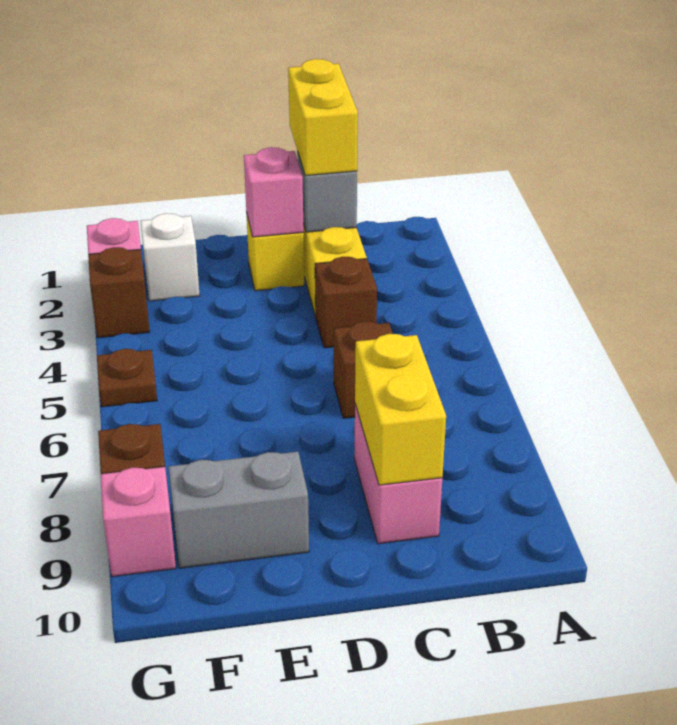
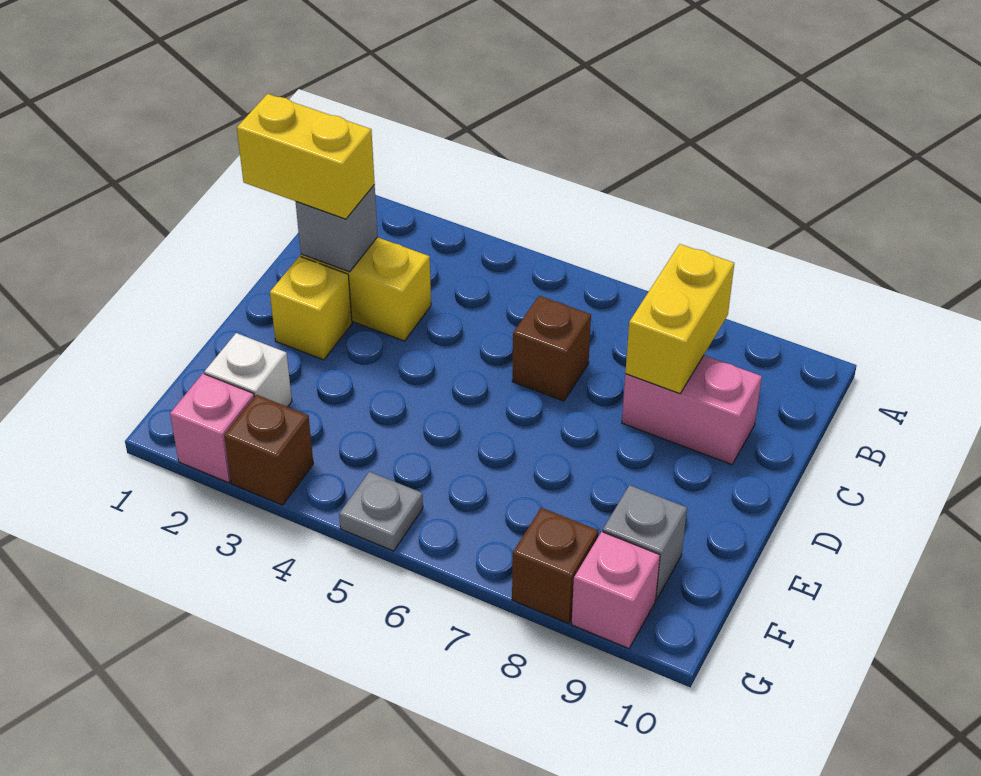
brown brick C4 level 1 -> none
yellow brick C8:C9 level 2 -> yellow brick B8:C8 level 2
pink brick D2 level 2 -> none
grey brick E9:F9 level 1 -> grey brick F9 level 1
brown plate G5 level 1 -> grey plate G5 level 1

